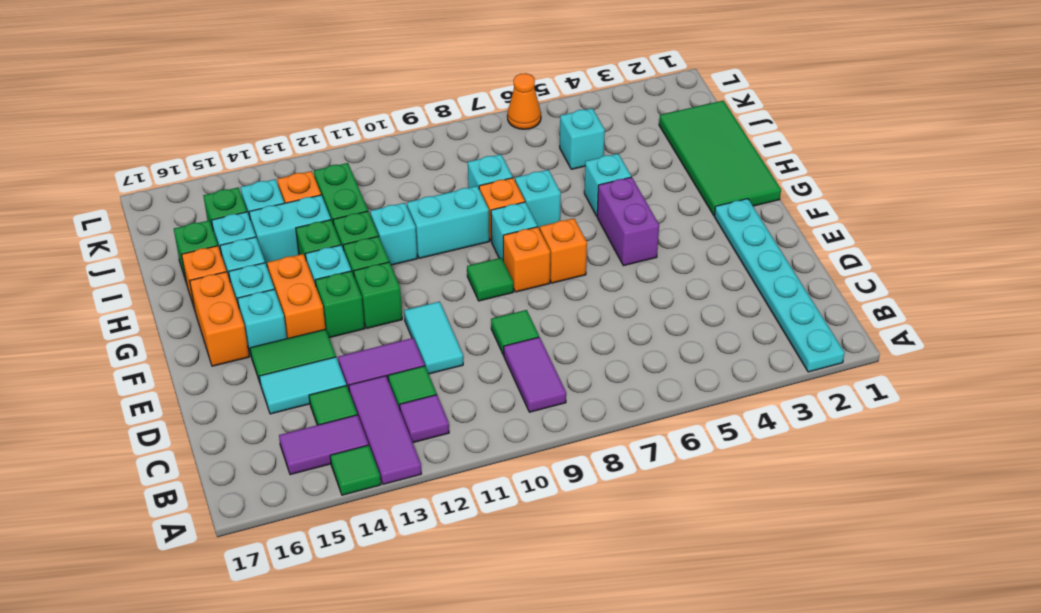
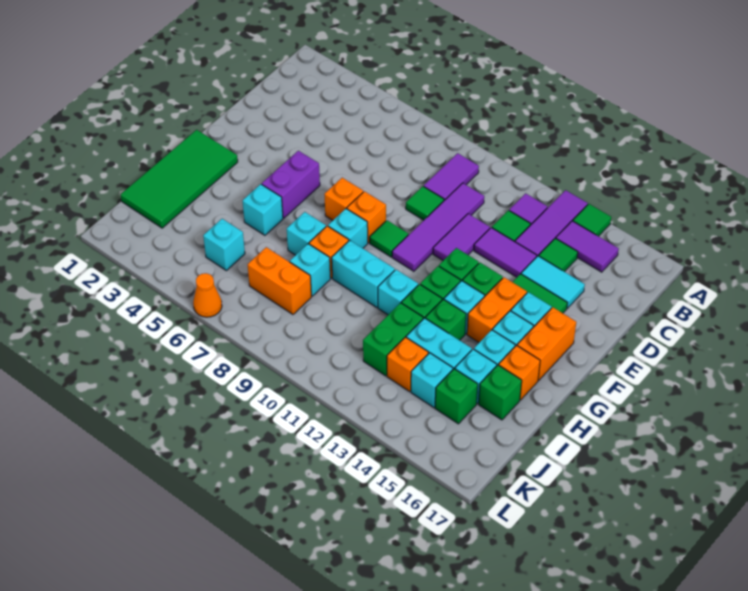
cyan plate A2:F2 level 1 -> none
none -> purple tile C10:F10 level 1
cyan tile D11:E11 level 1 -> purple tile D11:E11 level 1
none -> orange brick J7:J8 level 1

